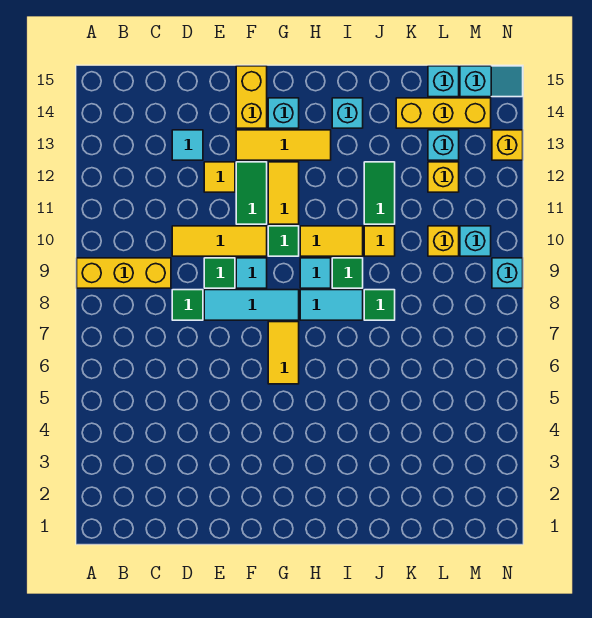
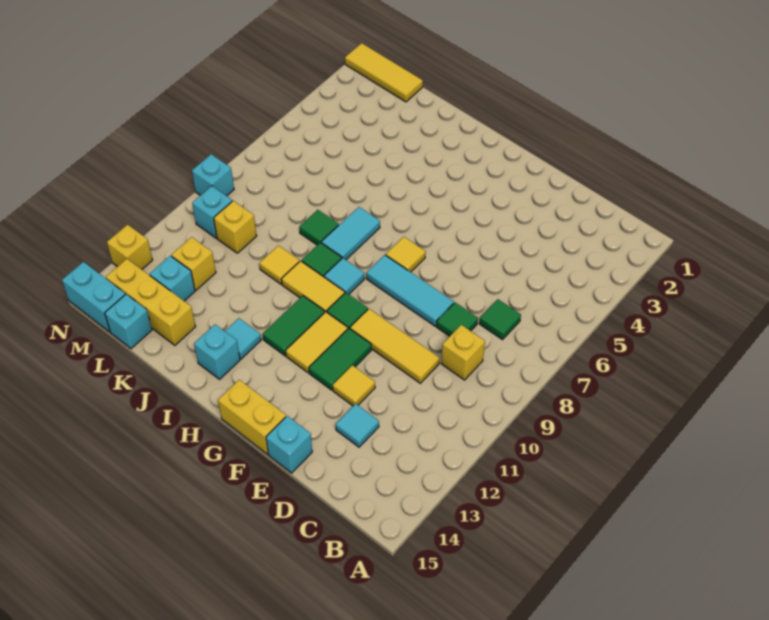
yellow brick A9:C9 level 1 -> yellow brick C9 level 1
green tile E9 level 1 -> green tile C7 level 1
cyan tile F9 level 1 -> cyan tile I13 level 1
yellow tile F13:H13 level 1 -> yellow tile L1:N1 level 1
yellow brick F14:F15 level 1 -> yellow brick F15:G15 level 1
yellow tile G6:G7 level 1 -> yellow tile G7 level 1
cyan brick G14 level 1 -> cyan brick E15 level 1
cyan tile H8:I8 level 1 -> cyan tile I7:I8 level 1
green tile J11:J12 level 1 -> green tile H11:H12 level 1
cyan slope M15:N15 level 1 top M -> cyan brick M15:N15 level 1

